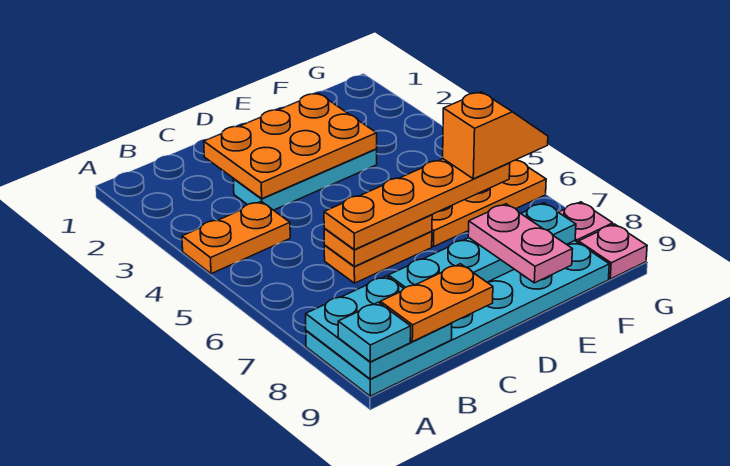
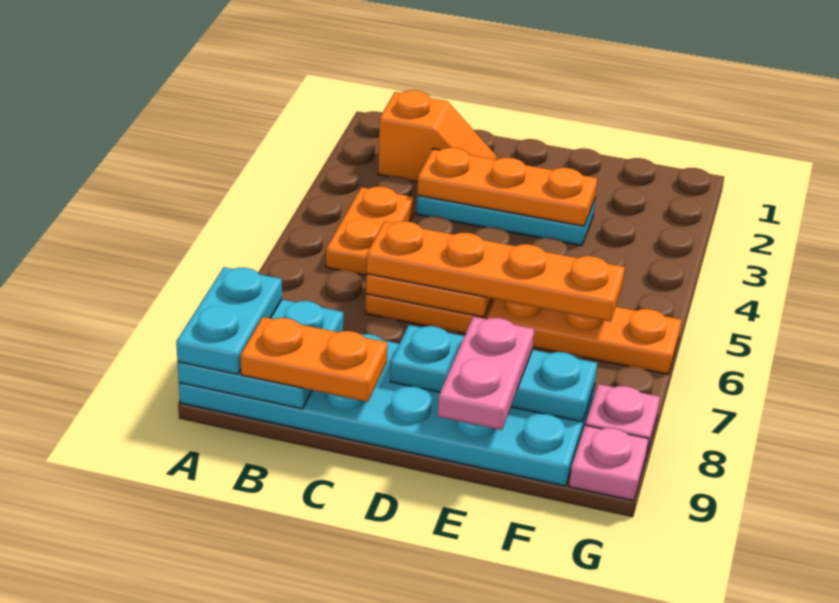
orange plate A4:B4 level 1 -> orange plate B4:B5 level 1
cyan plate A9 level 3 -> cyan plate A8:A9 level 3
orange plate C2:E3 level 2 -> orange plate C3:E3 level 2
cyan plate C8:F8 level 2 -> cyan plate D8:F8 level 2
orange slope F6:G6 level 4 top F -> orange slope B2:C2 level 1 top B

